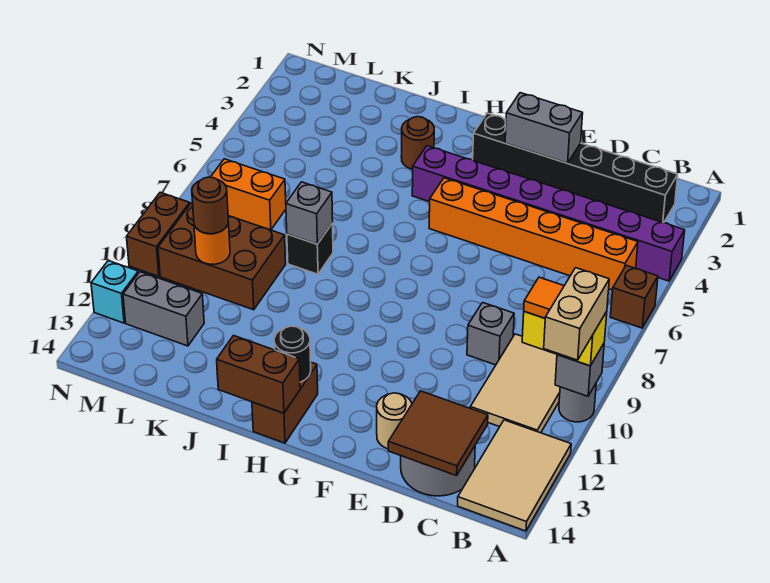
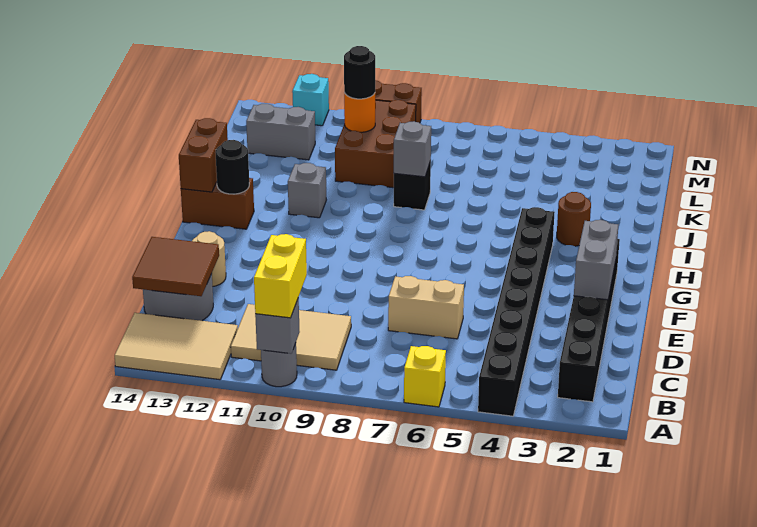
purple brick A4:H4 level 1 -> black brick A4:H4 level 1
brown brick A6 level 1 -> yellow brick A6 level 1
tan brick A10:A11 level 4 -> tan brick D6:D7 level 1
orange brick B5:G5 level 1 -> none
orange tile B10 level 4 -> none
grey brick D9 level 1 -> grey brick I11 level 1
orange brick L7:M7 level 1 -> none
brown round brick L10 level 3 -> black round brick L10 level 3
grey brick L12:M12 level 1 -> grey brick L12:L13 level 1

